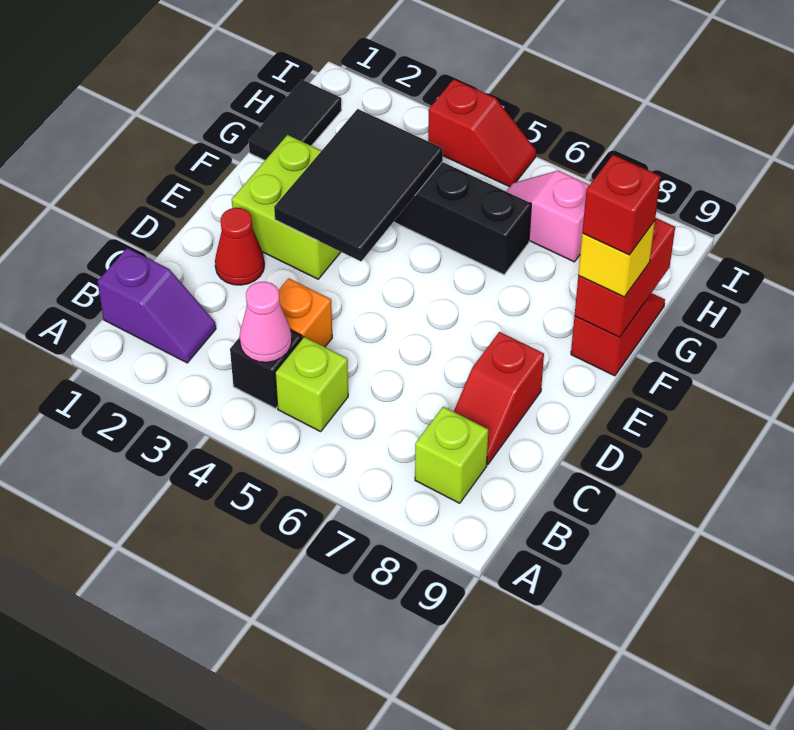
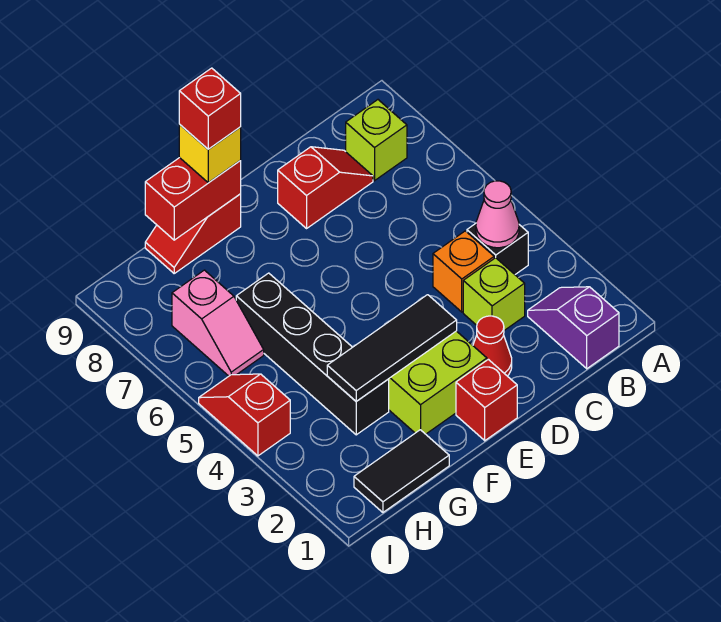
lime brick B5 level 1 -> lime brick C3 level 1
none -> red brick E1 level 1
black tile E3:G4 level 2 -> black tile E3:G3 level 2

